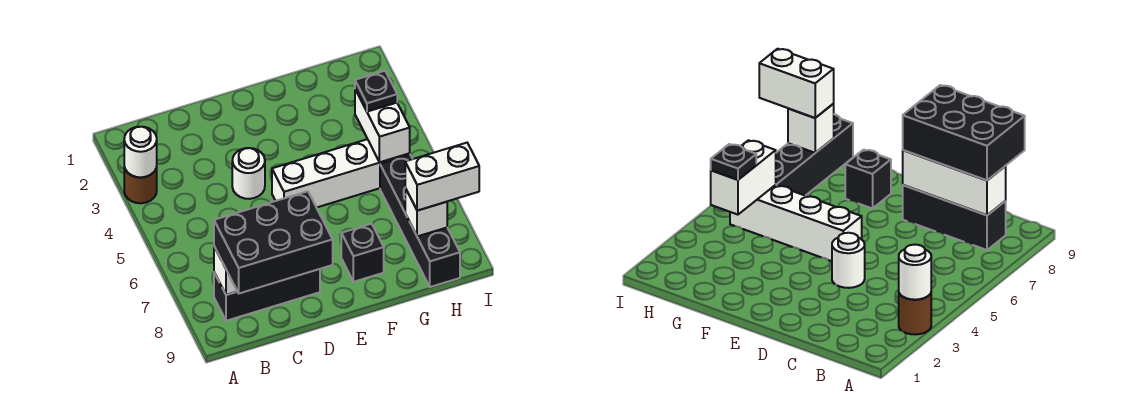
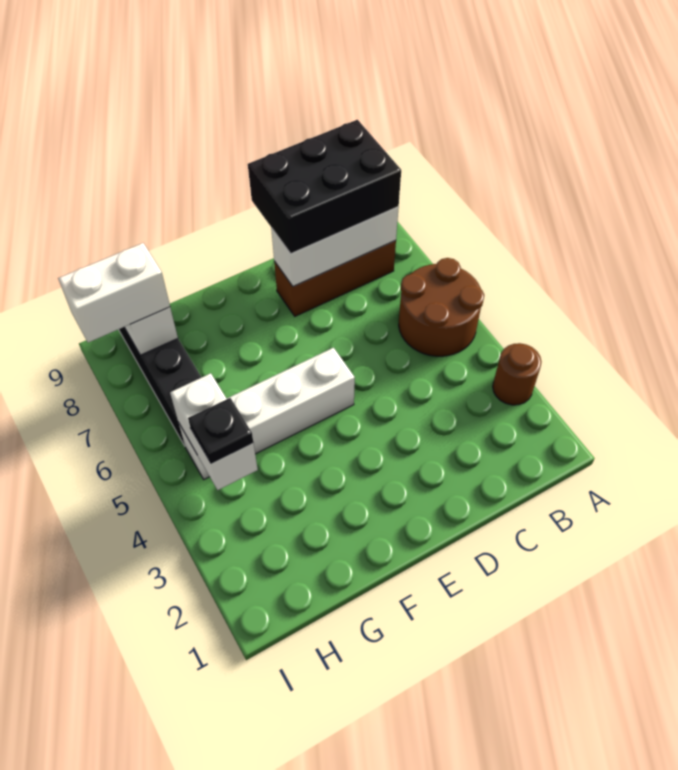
white round brick A3 level 2 -> none
none -> brown round brick A5:B6 level 1
black brick B8:D8 level 1 -> brown brick B8:D8 level 1
white round brick D4 level 1 -> none
black brick F8 level 1 -> none

